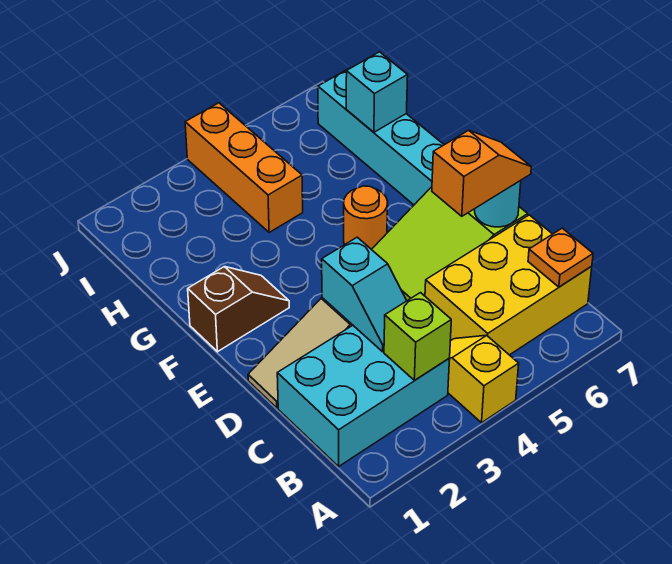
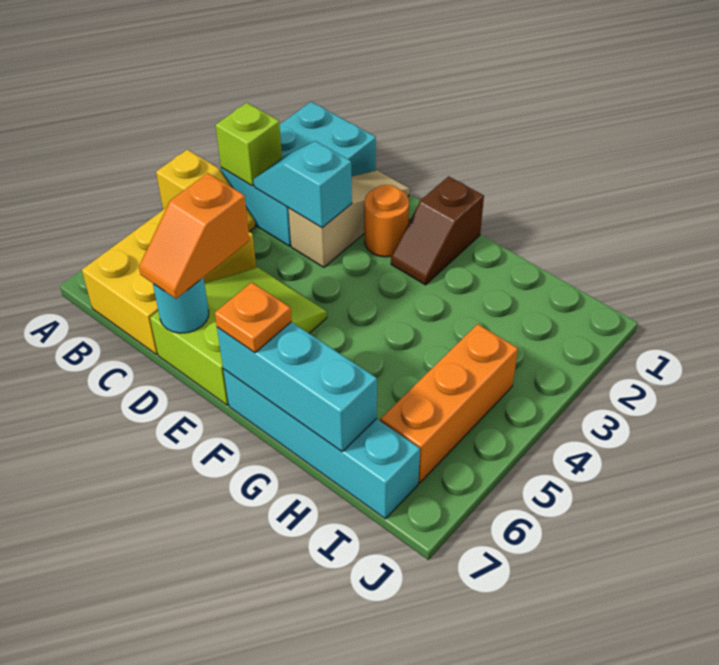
orange plate B7 level 2 -> orange plate F7 level 3
orange round brick F5 level 1 -> orange round brick E2 level 1
orange brick H4:J4 level 1 -> orange brick I4:I6 level 1
cyan brick H7 level 2 -> cyan brick F7:H7 level 2

